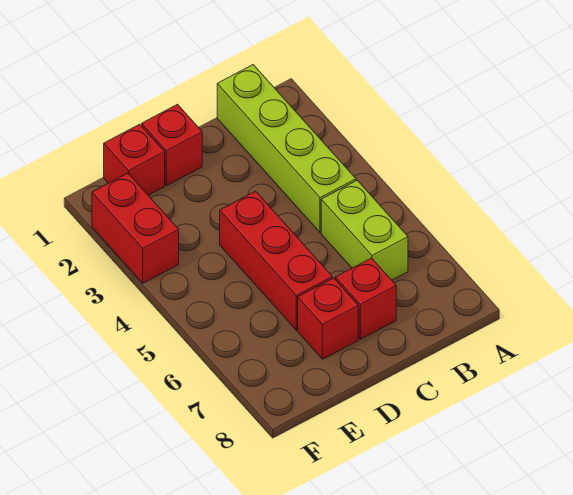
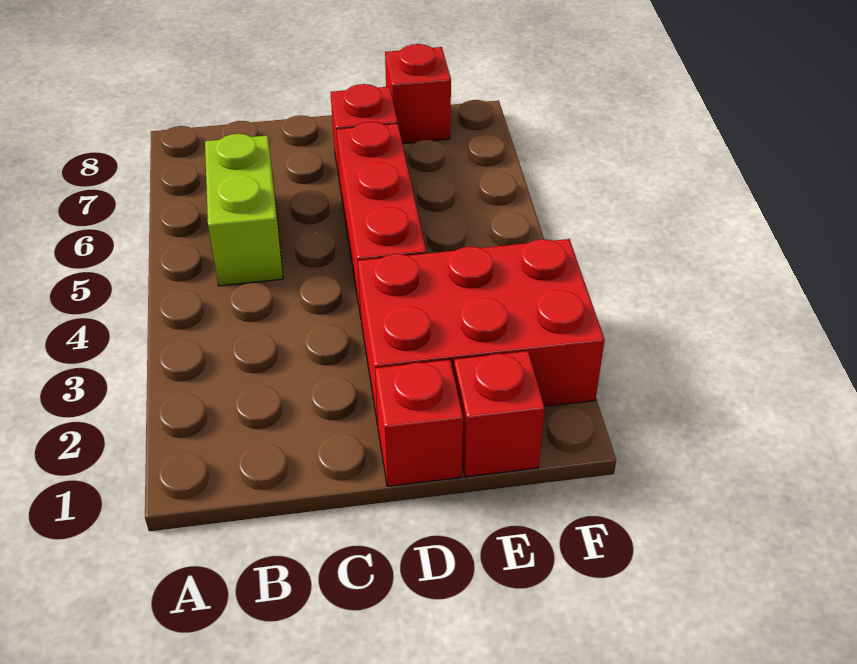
lime brick B1:B4 level 1 -> none
red brick C7 level 1 -> red brick E8 level 1
red brick F2:F3 level 1 -> red brick D2:F3 level 1

